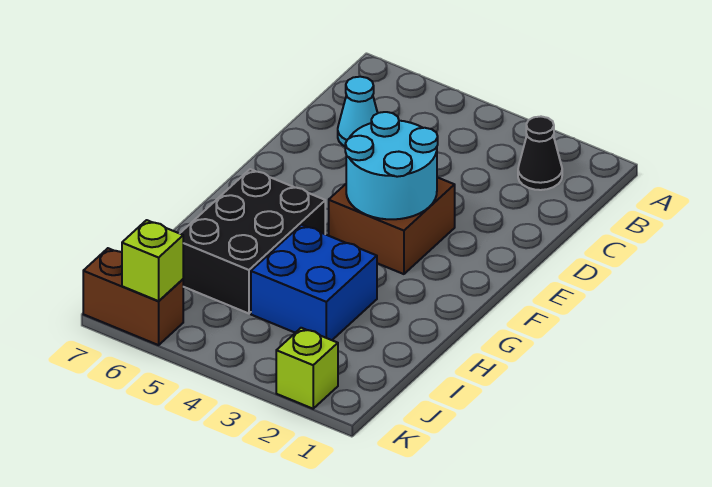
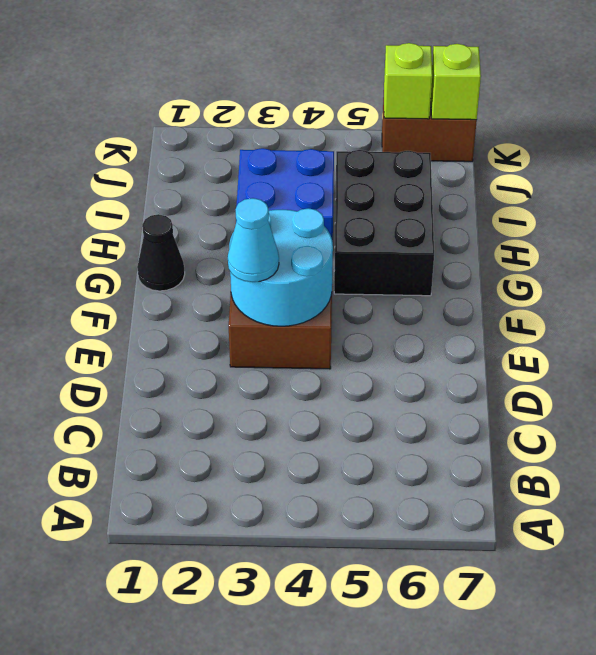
black cone B2 level 1 -> black cone G1 level 1
cyan cone C6 level 1 -> cyan cone E3 level 3
lime brick K2 level 1 -> lime brick K7 level 2

